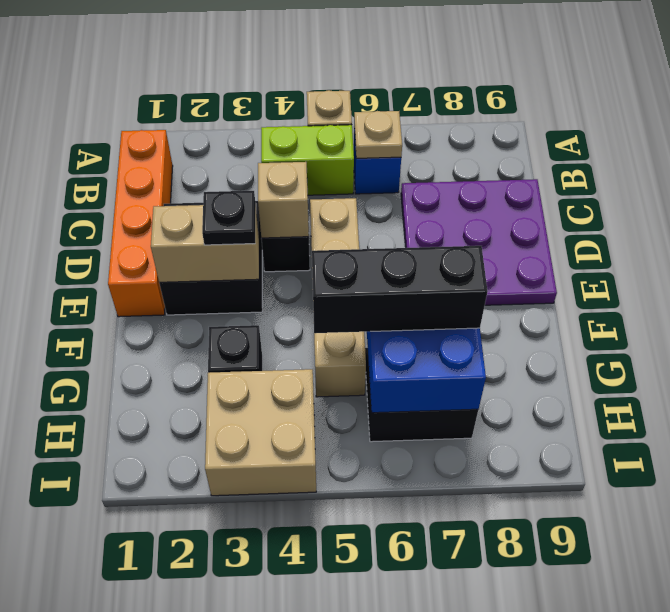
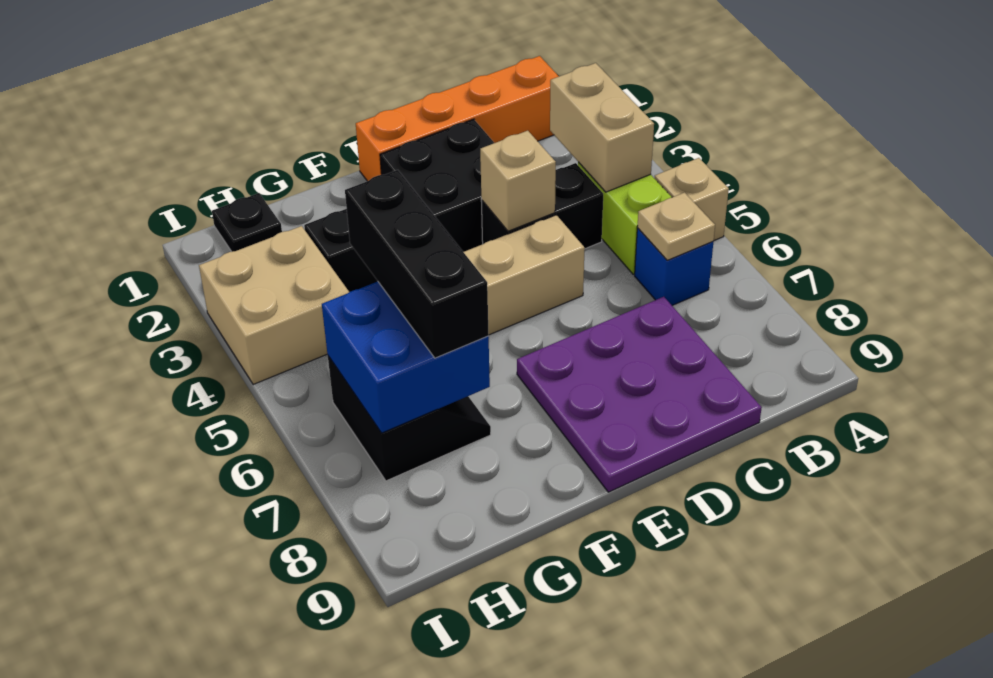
tan brick E2:E3 level 2 -> tan brick B3:B4 level 2
black plate E3 level 3 -> black plate H1 level 1

